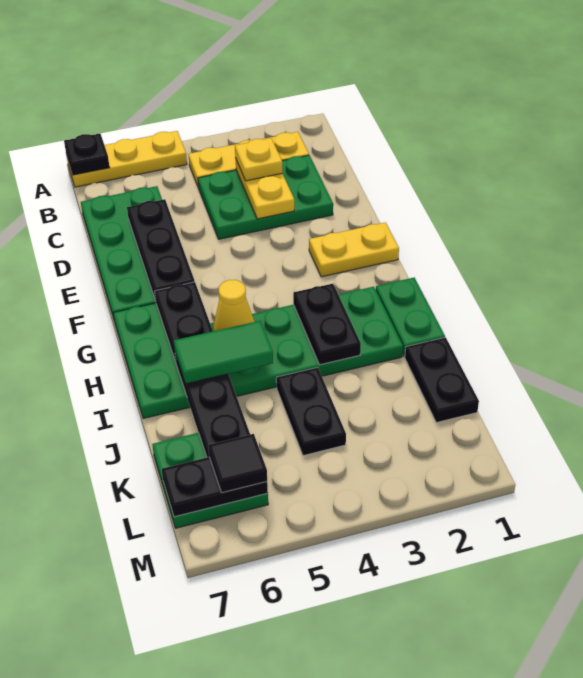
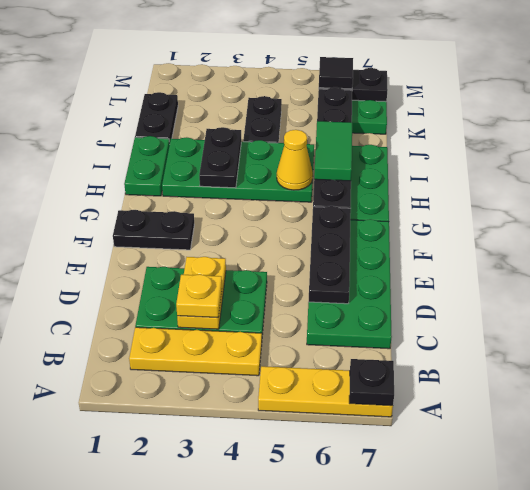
yellow plate F1:F2 level 1 -> black plate F1:F2 level 1
green tile I5:I6 level 3 -> green tile H6:I6 level 3

